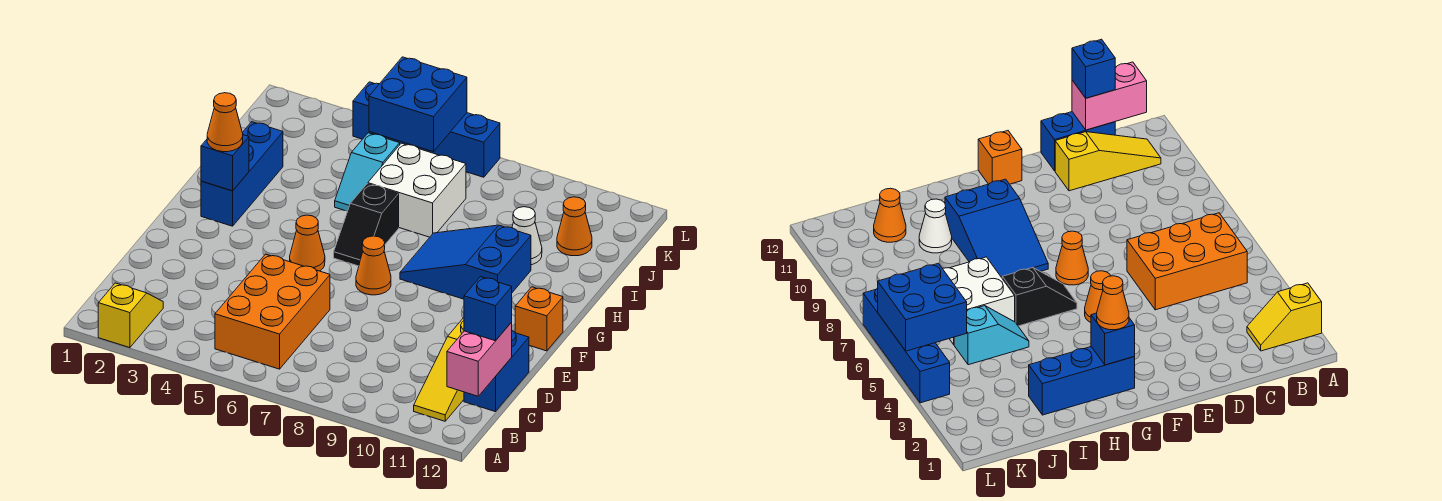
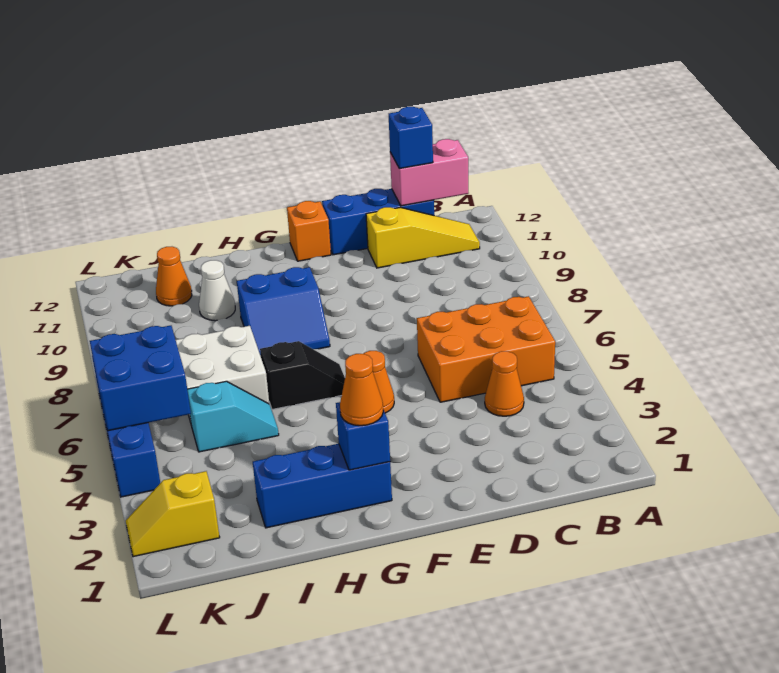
yellow slope A2:B2 level 1 top A -> yellow slope K2:L2 level 1 top K
blue brick C12:D12 level 1 -> blue brick C12:E12 level 1
orange cone F7 level 1 -> orange cone C4 level 1
blue slope G8:H10 level 1 top 10 -> blue slope G8:H9 level 1 top 9

